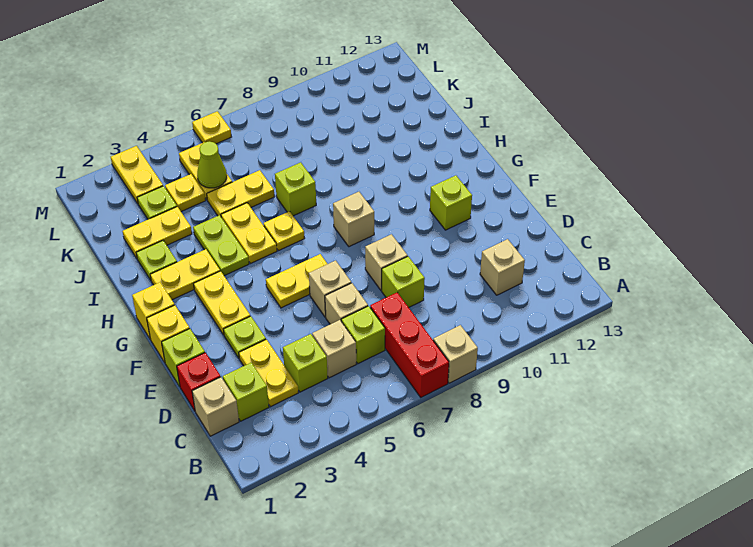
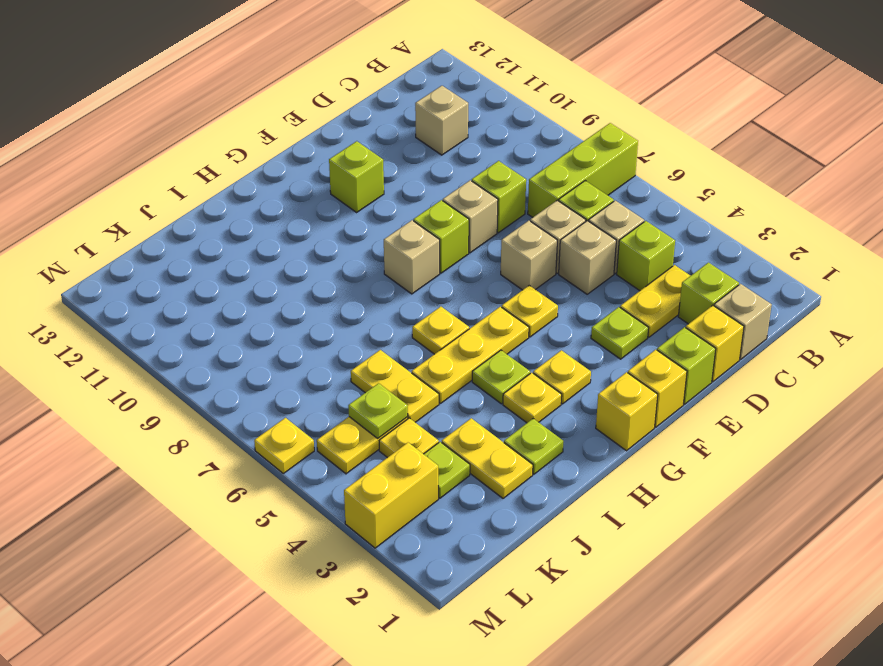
red brick A7:C7 level 1 -> lime brick A7:C7 level 1
tan brick A8 level 1 -> tan brick D5 level 1
red brick D1 level 1 -> yellow brick D1 level 1
yellow plate F3:G3 level 1 -> yellow plate G3 level 1
yellow plate F5:F6 level 1 -> yellow plate F5 level 1
yellow plate H2:H3 level 1 -> yellow plate H3 level 1
lime plate H4:I4 level 1 -> lime plate H4 level 1
yellow plate H5:I5 level 1 -> yellow plate G5:I5 level 1
lime brick I7 level 1 -> lime brick F8 level 1
lime cone K5 level 2 -> lime plate K5 level 2
yellow plate L3:M3 level 1 -> yellow brick L3:M3 level 1

